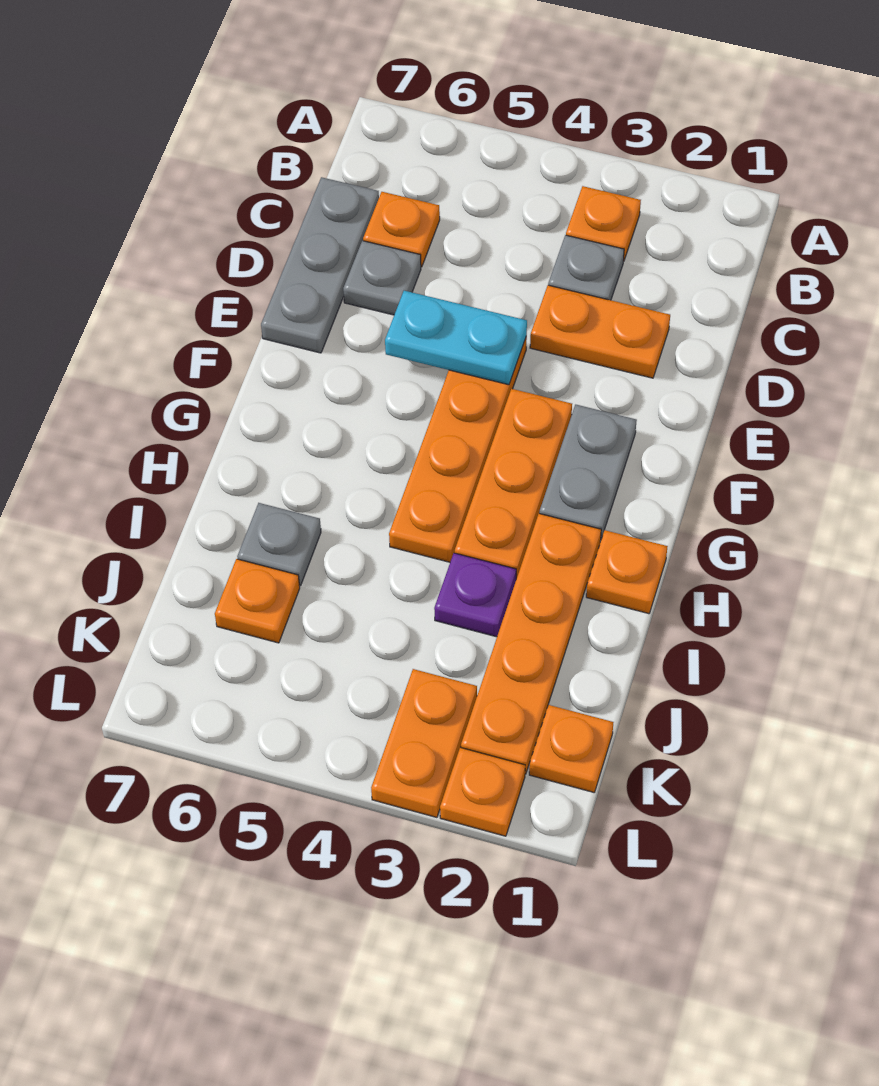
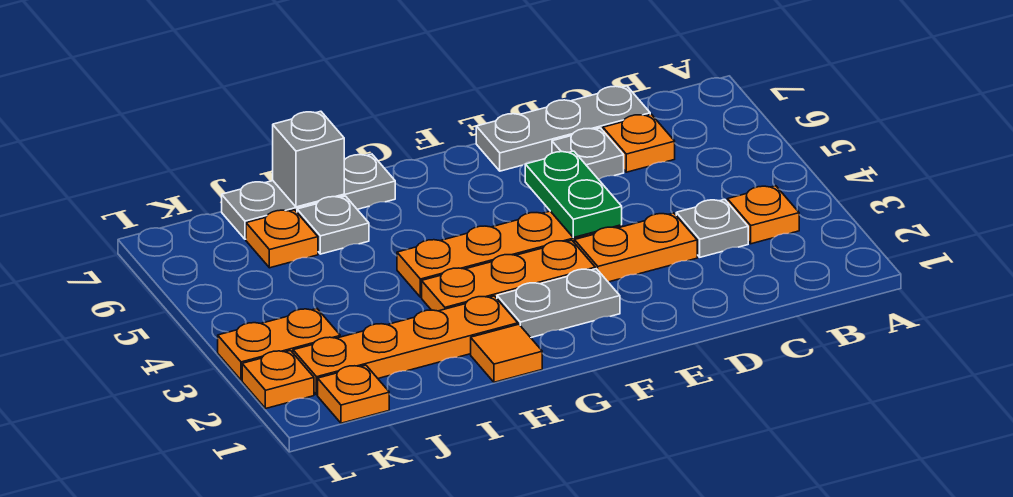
orange plate D2:D3 level 1 -> orange plate D3:E3 level 1
cyan plate E4:E5 level 2 -> green plate E4:E5 level 2
orange plate H1 level 1 -> orange tile H1 level 1
none -> grey plate H7:J7 level 1
purple plate I3 level 1 -> none
none -> grey brick I7 level 2

